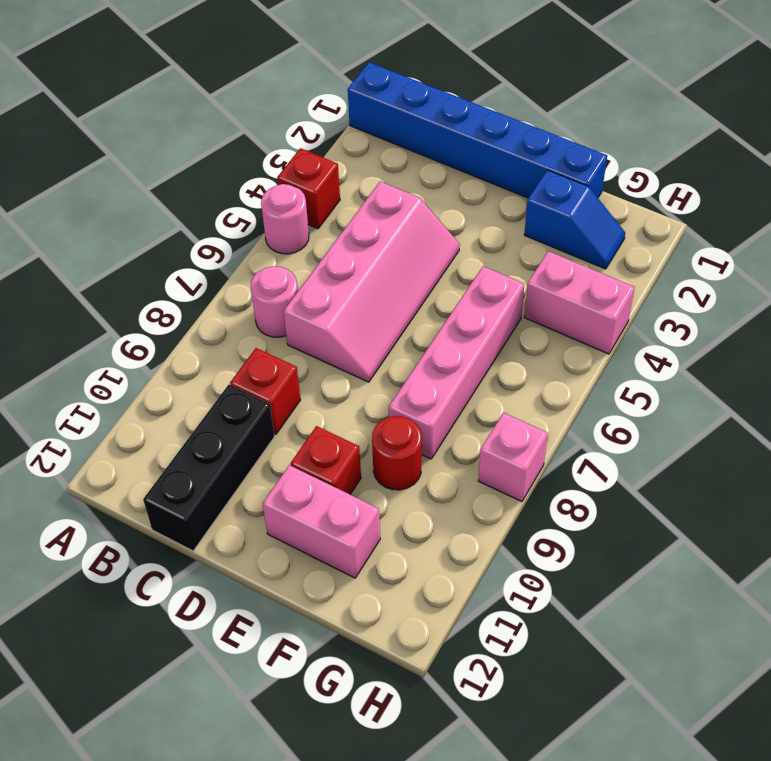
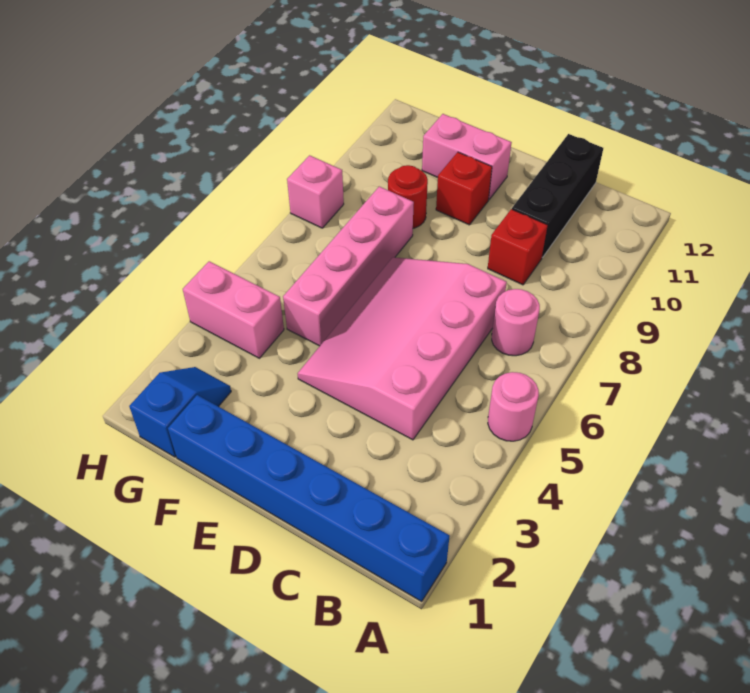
red brick A4 level 1 -> none
pink slope C4:D7 level 1 top C -> pink slope C4:E7 level 1 top C
blue slope F2:G2 level 1 top F -> blue slope G1:G2 level 1 top 1

